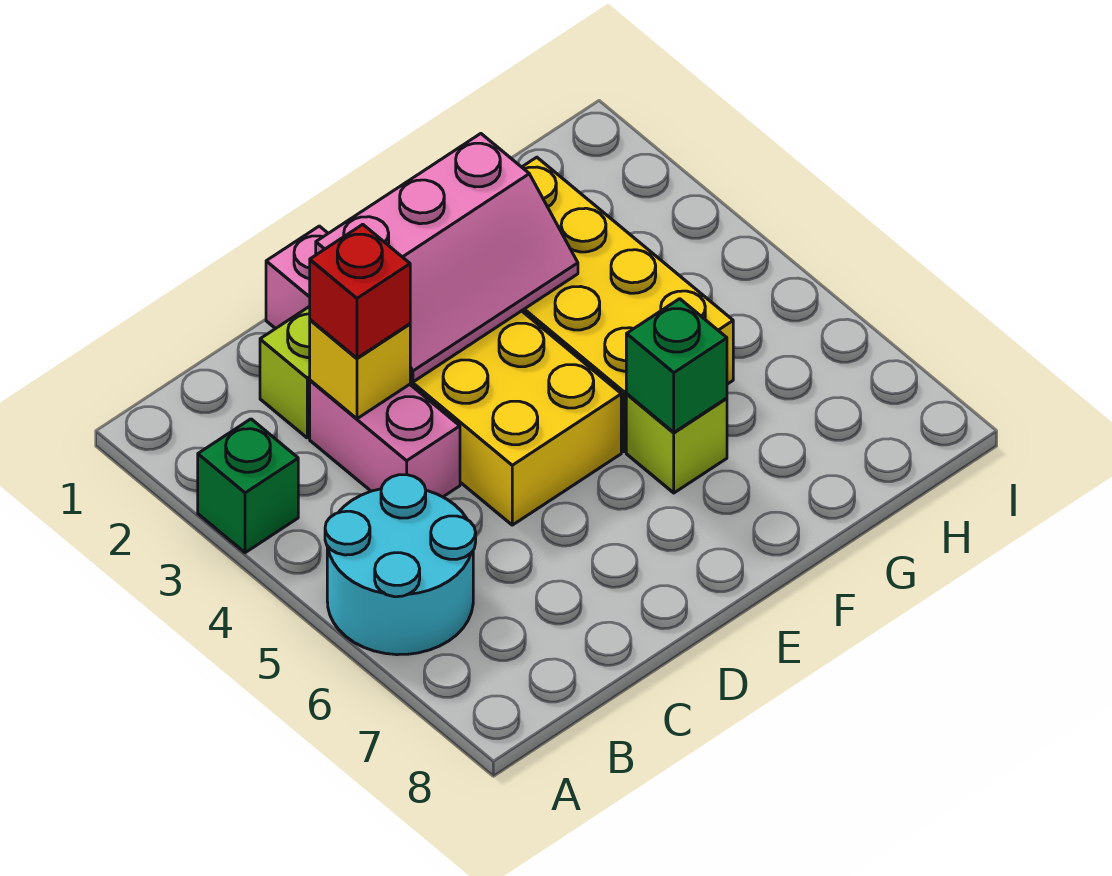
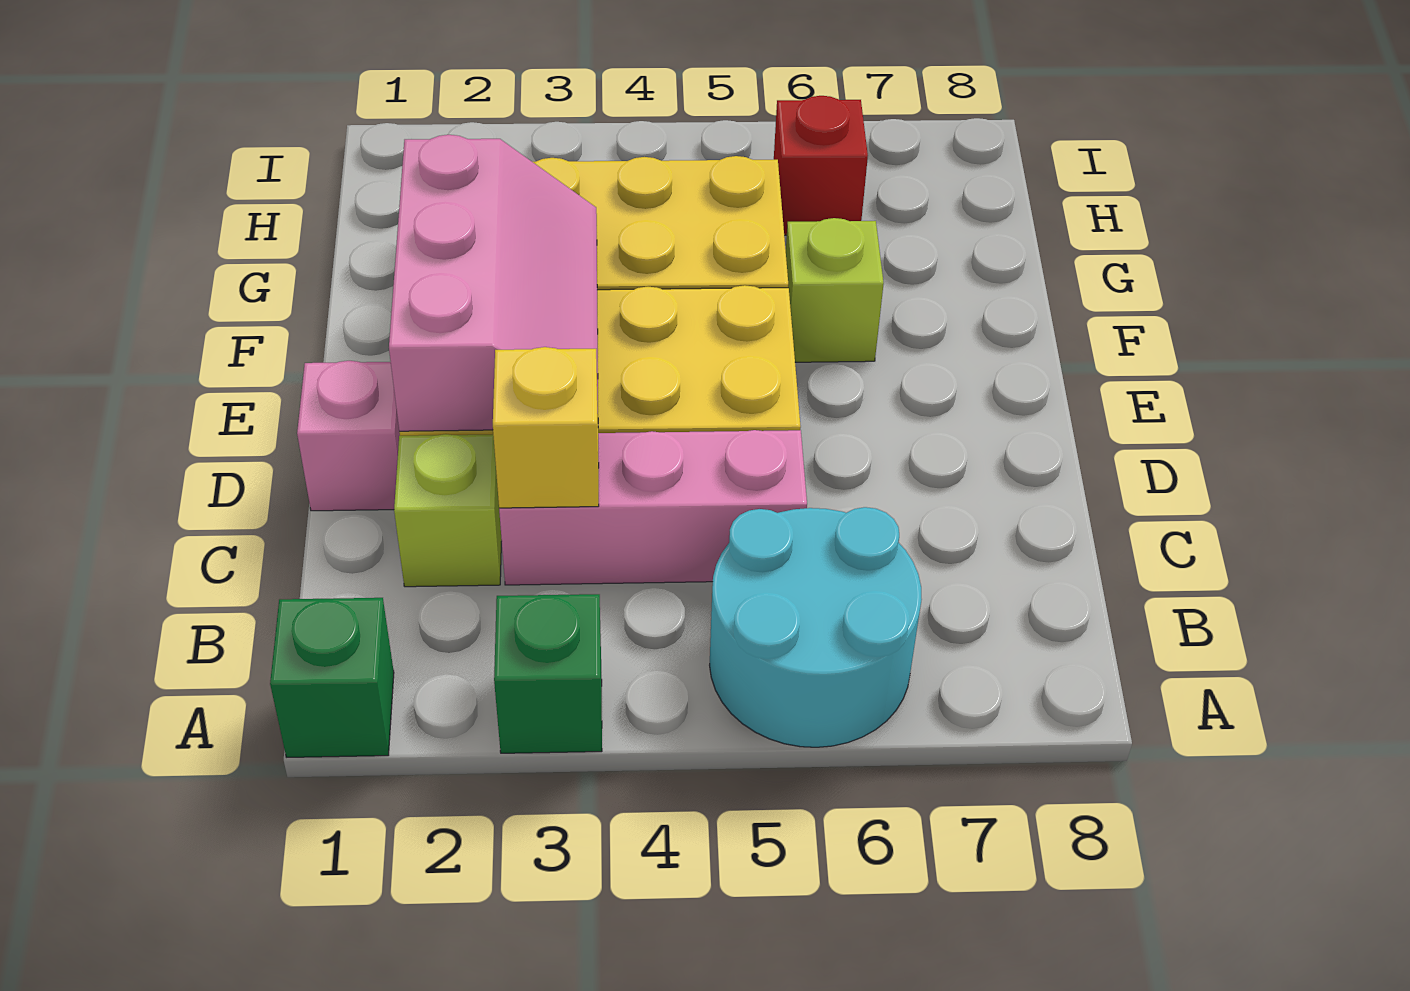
pink brick C3:C4 level 1 -> pink brick C3:C5 level 1
red brick C3 level 3 -> red brick H6 level 1
green brick F6 level 2 -> green brick A1 level 1

